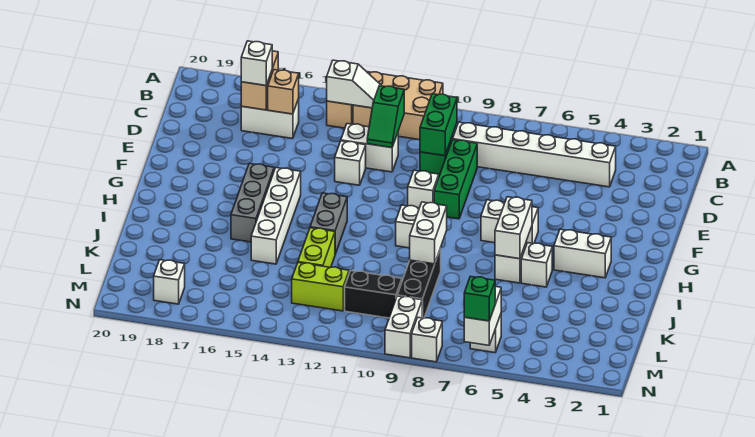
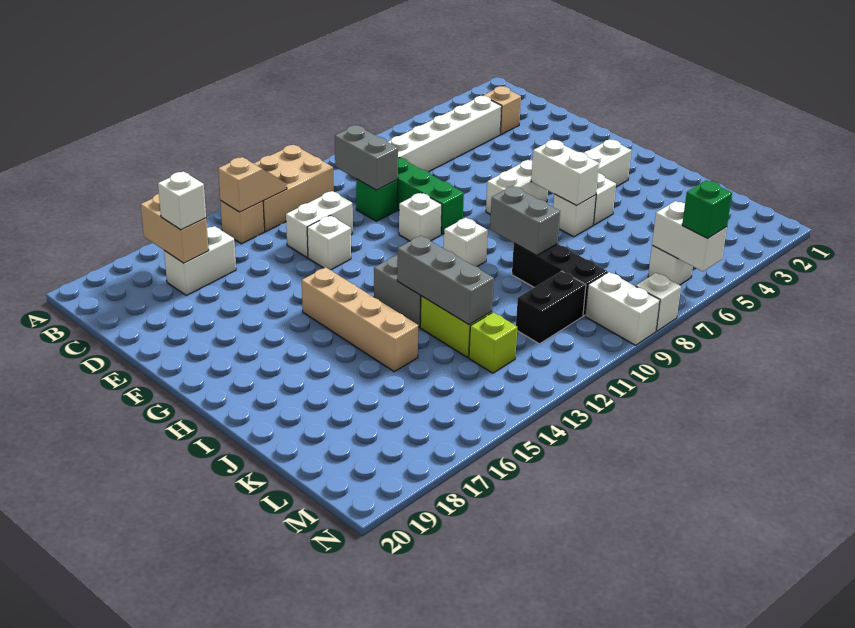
white slope B13:B14 level 2 top 14 -> tan slope B13:B14 level 2 top 14
green brick C10:D10 level 2 -> grey brick C10:D10 level 2
green slope C12:D12 level 2 top C -> none
tan brick C16 level 2 -> tan brick C3 level 1
white brick G15:J15 level 1 -> tan brick G15:J15 level 1
grey brick G16:I16 level 1 -> grey brick I13:K13 level 2
white brick I9:J9 level 2 -> grey brick I9:J9 level 2
lime brick L12:L13 level 1 -> lime brick L13 level 1
white brick M18 level 1 -> none

